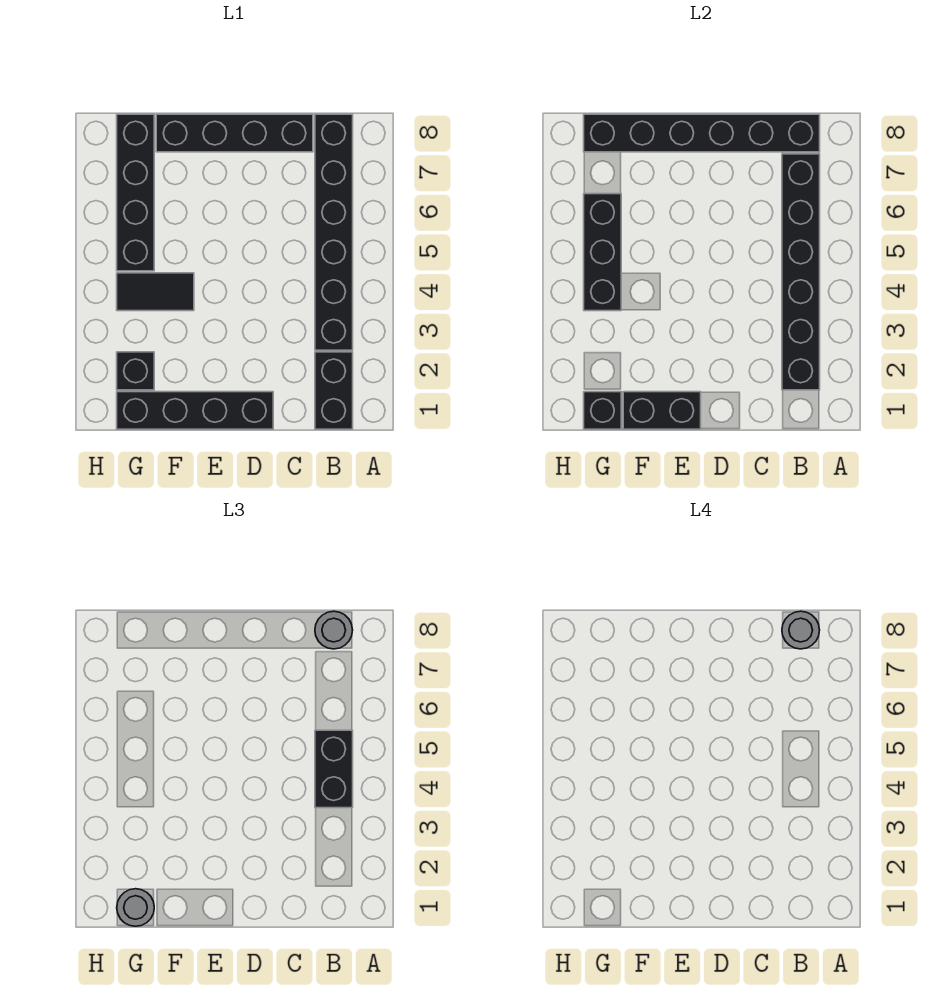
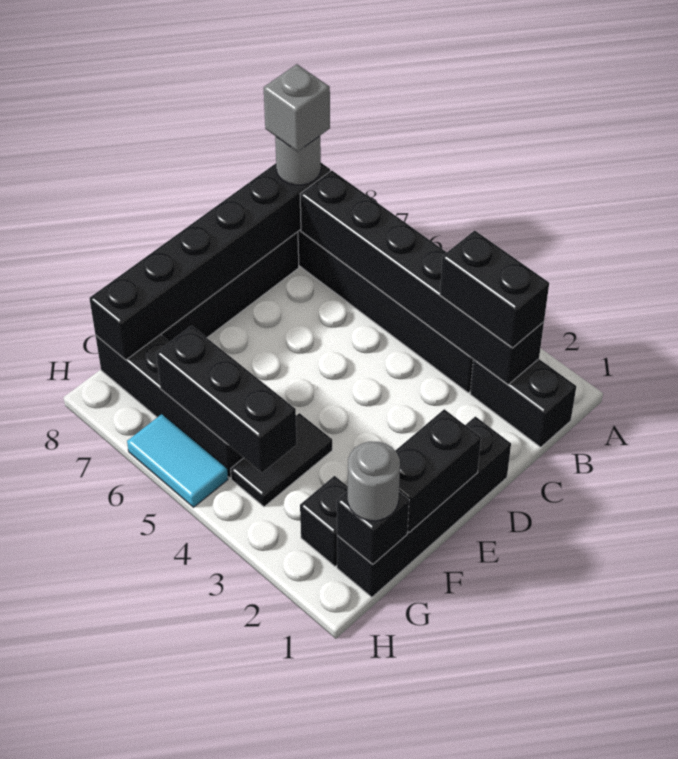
black brick B4:B5 level 3 -> black brick B2:B3 level 3
grey round brick B8 level 4 -> grey brick B8 level 4
none -> cyan tile H5:H6 level 1

